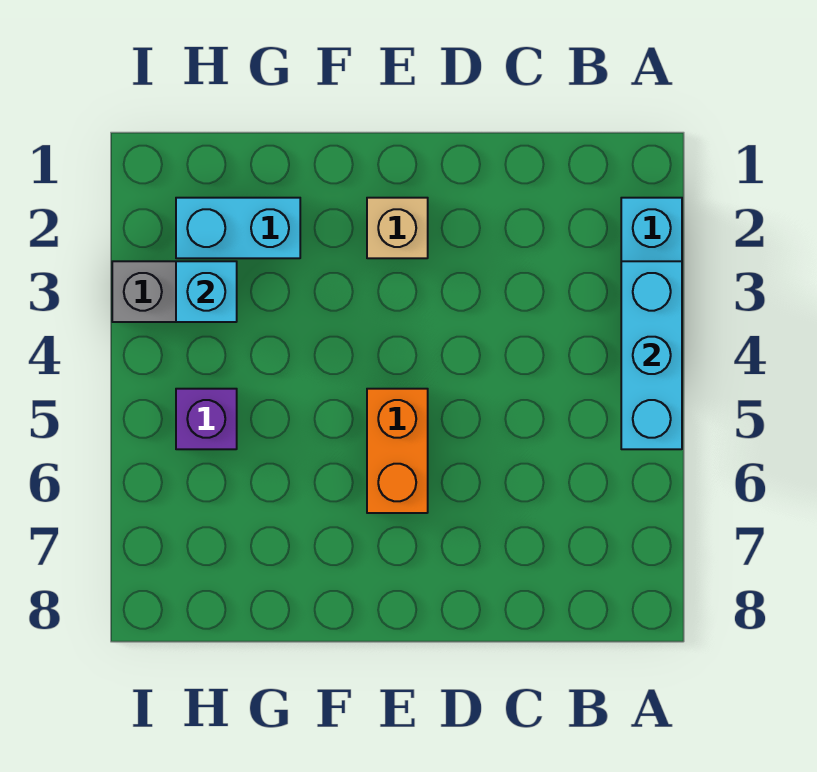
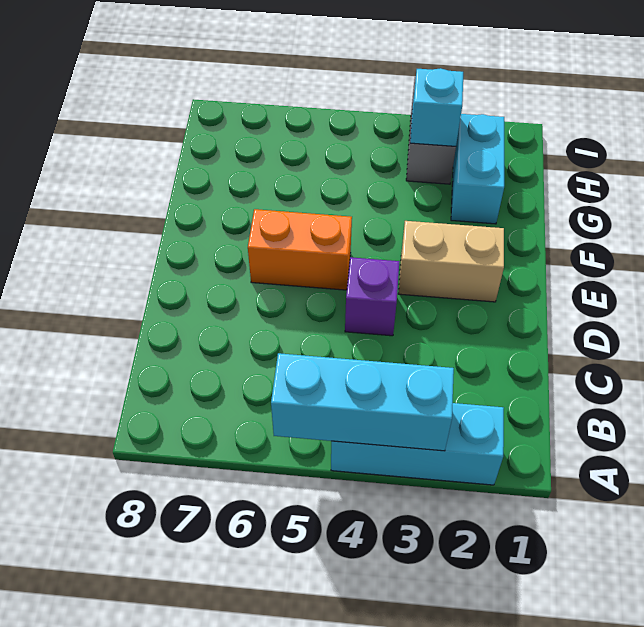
tan brick E2 level 1 -> tan brick E2:E3 level 1
purple brick H5 level 1 -> purple brick D4 level 1

